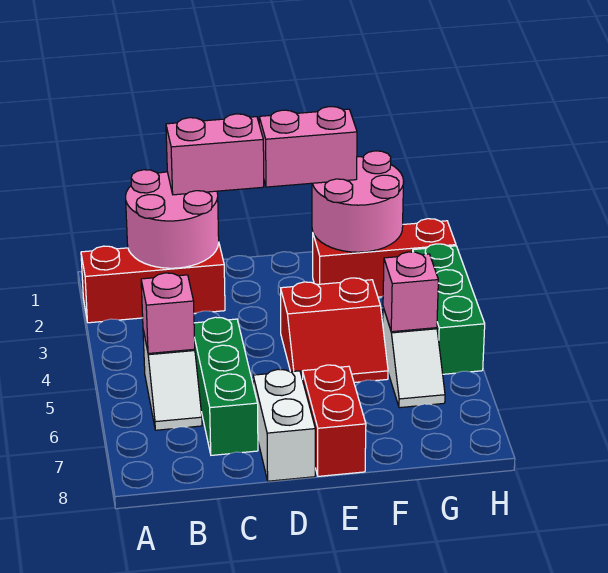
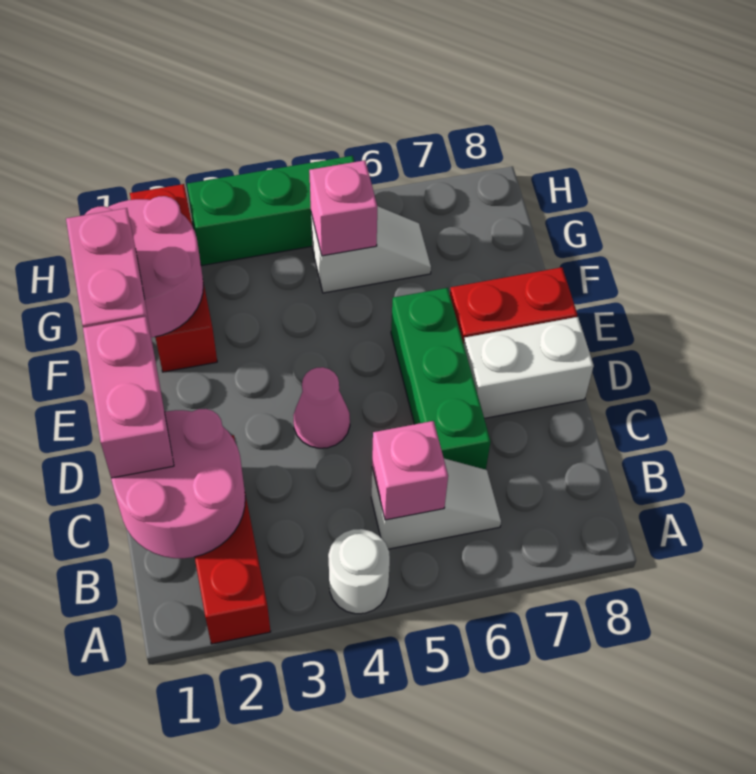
none -> white round brick A4 level 1
green brick C5:C7 level 1 -> green brick C6:E6 level 1
none -> pink cone D4 level 1
red slope E4:F5 level 1 top 4 -> none

